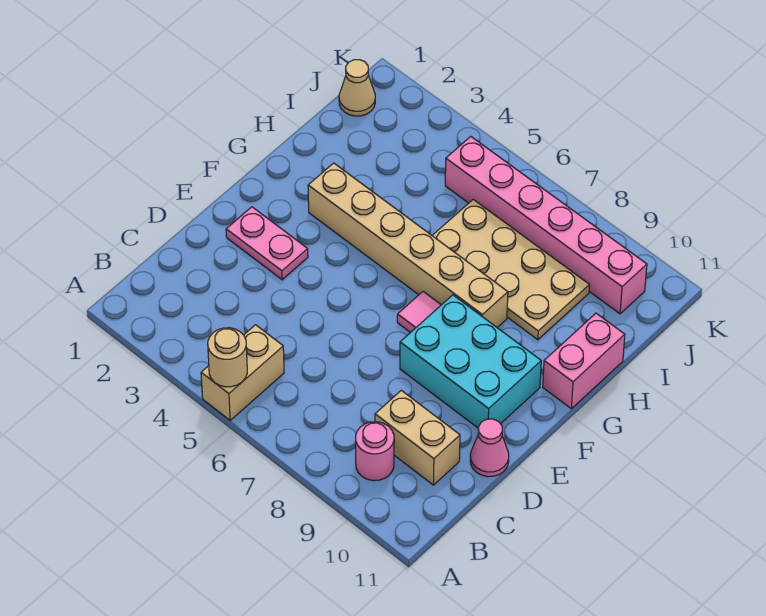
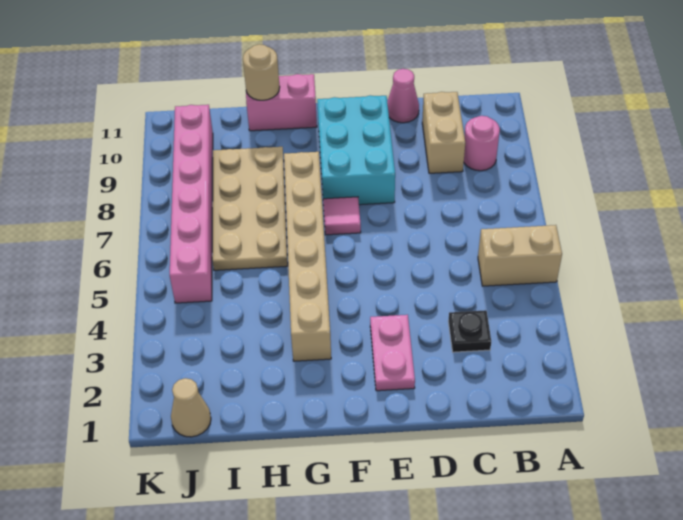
tan round brick A5 level 2 -> tan round brick H11 level 2
none -> black plate C3 level 1

